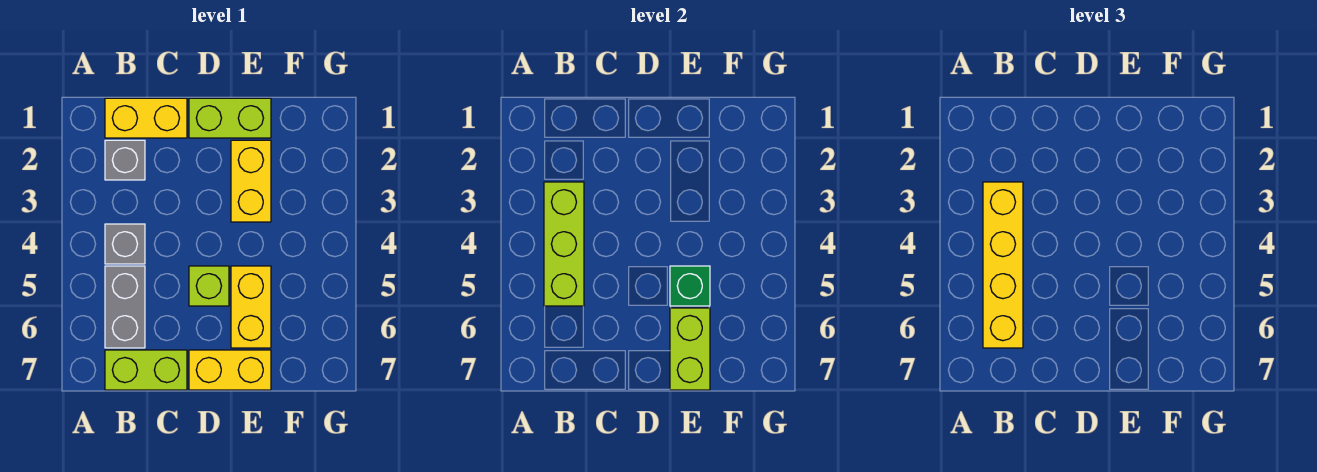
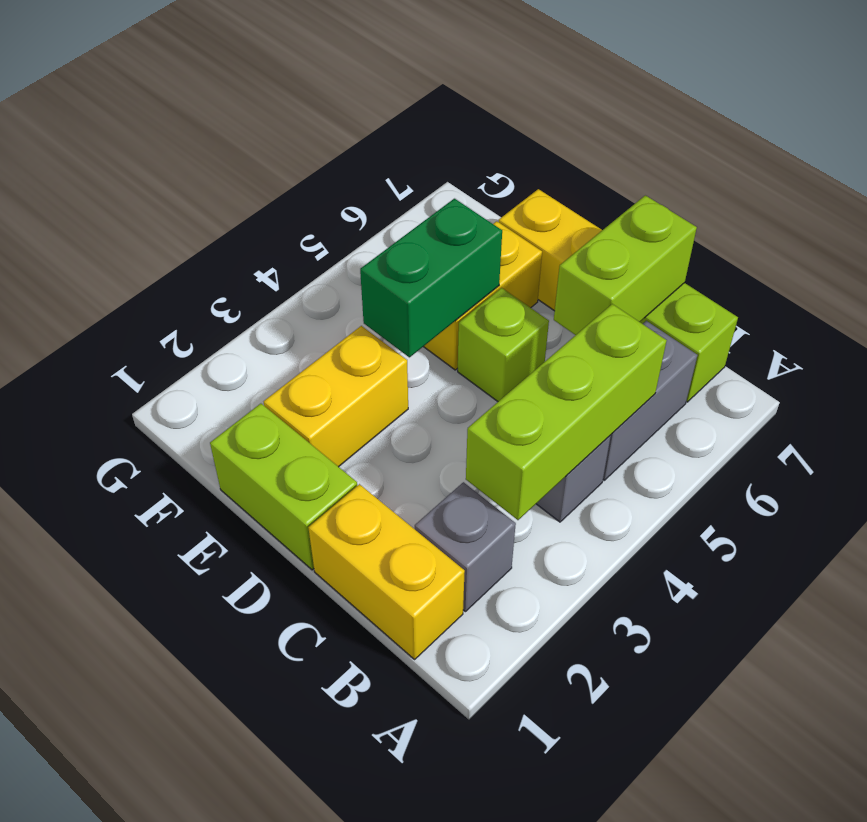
yellow brick B3:B6 level 3 -> none
green brick E5 level 2 -> green brick E4:E5 level 2
lime brick E6:E7 level 2 -> lime brick C6:C7 level 2

